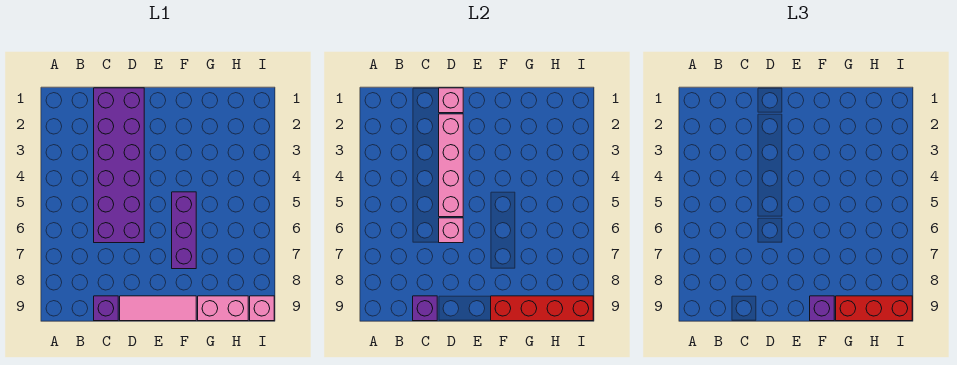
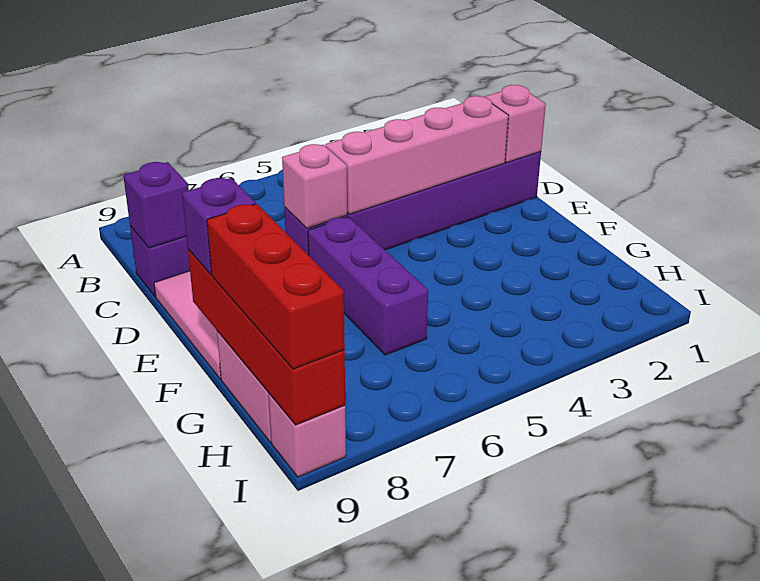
purple brick C1:D6 level 1 -> purple brick D1:D6 level 1
purple brick F5:F7 level 1 -> purple brick E6:G6 level 1

